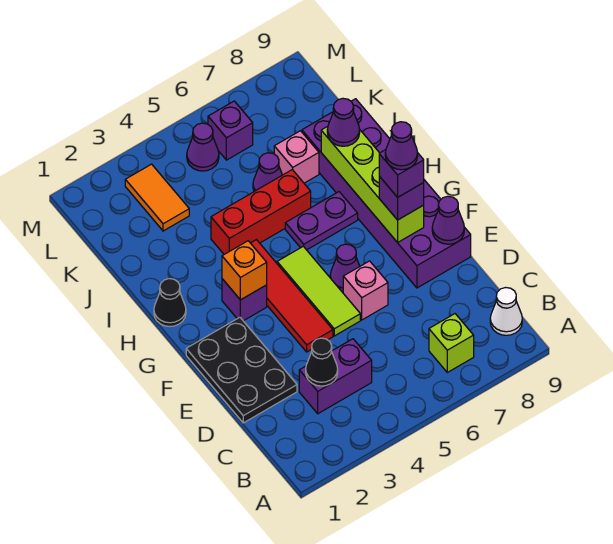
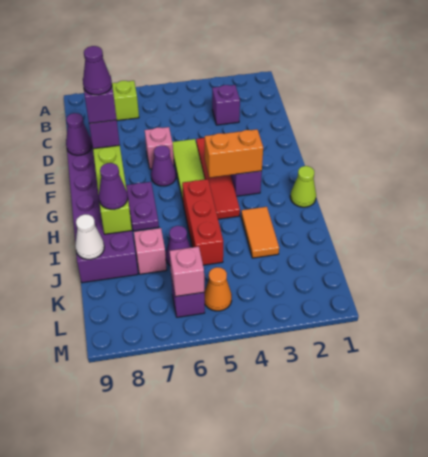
white cone B9 level 1 -> white cone J9 level 2
purple brick C3:C4 level 1 -> purple brick C3 level 1
black cone C3 level 2 -> none
black plate D1:F2 level 1 -> none
orange brick G3 level 2 -> orange brick G3:G4 level 2
black cone H1 level 1 -> lime cone H1 level 1
purple plate H6:H7 level 1 -> purple plate G7:H7 level 1
red brick I4:I6 level 1 -> red brick H5:J5 level 1
orange tile K3:L3 level 1 -> orange tile I3:J3 level 1
purple cone L5 level 1 -> orange cone L5 level 1
none -> pink brick L6 level 2

